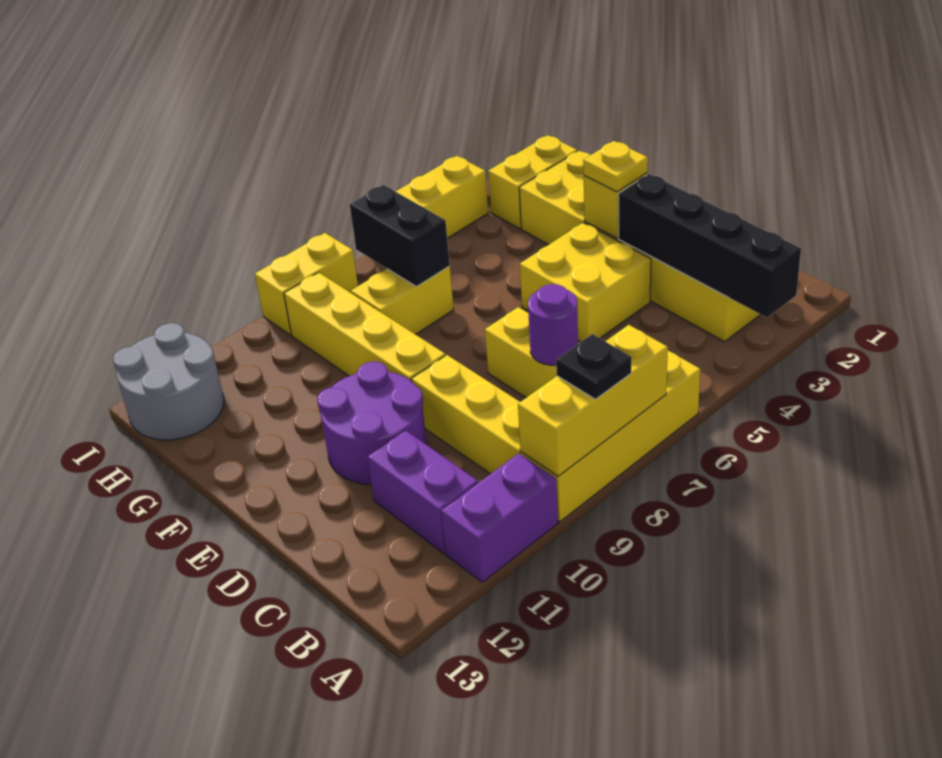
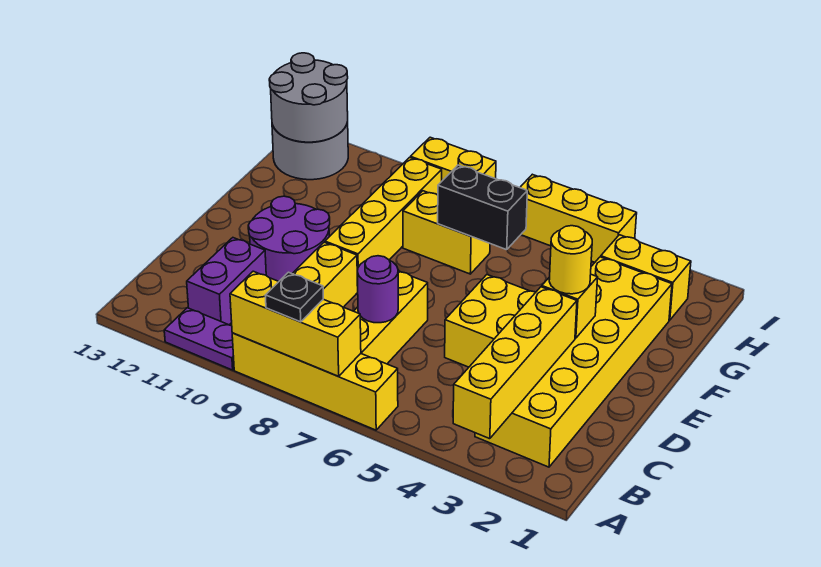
black brick A3:D3 level 2 -> yellow brick A3:D3 level 2
purple brick A10:A11 level 1 -> purple plate A10:A11 level 1
yellow plate E3 level 3 -> yellow round brick E3 level 3
black brick G7:H7 level 2 -> black brick G6:G7 level 2
none -> grey round brick H12:I13 level 2

